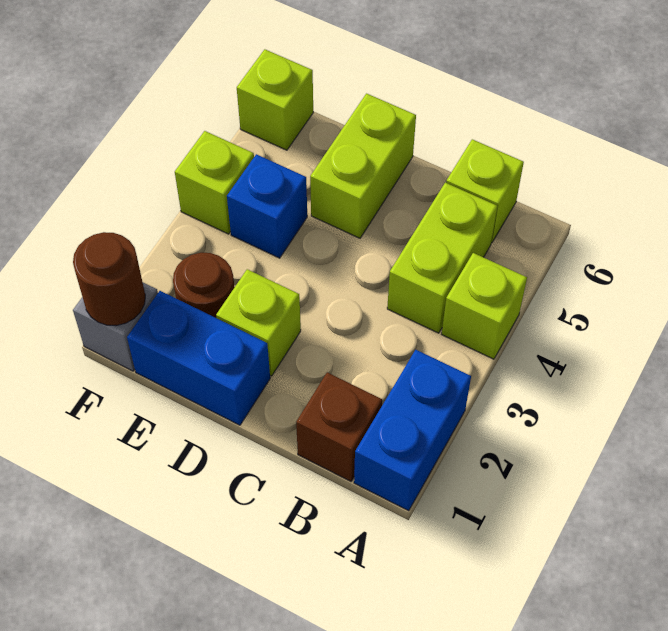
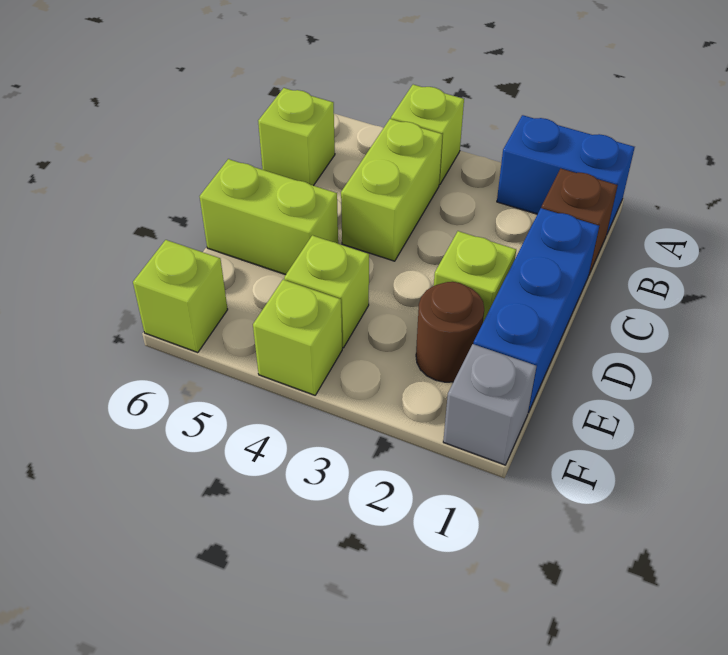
lime brick B4:B5 level 1 -> lime brick B4:C4 level 1
blue brick D1:E1 level 1 -> blue brick C1:E1 level 1
blue brick E4 level 1 -> lime brick E4 level 1
brown round brick F1 level 2 -> none

